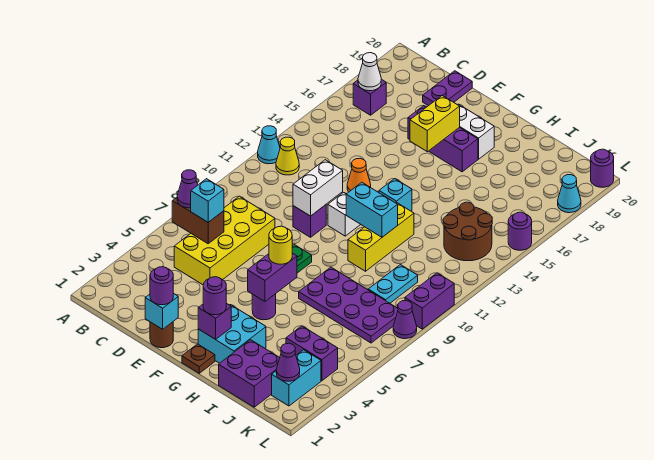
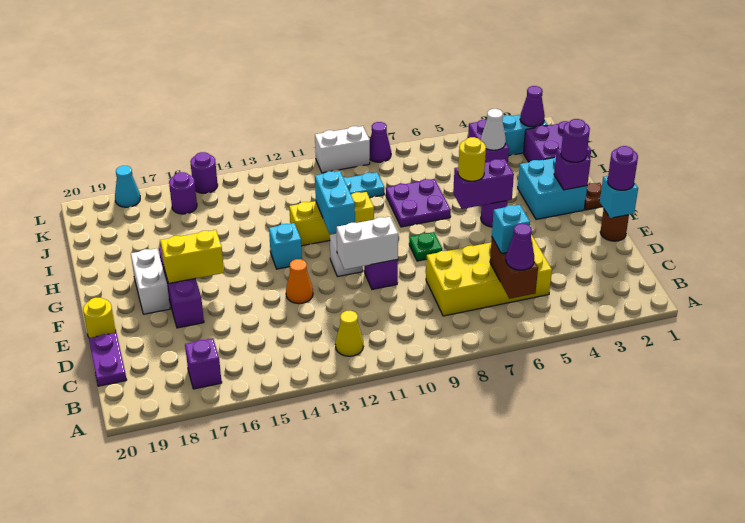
cyan cone A12 level 1 -> none
white cone B17 level 2 -> white cone J4 level 2
purple plate D19:D20 level 1 -> purple plate C20:D20 level 1
none -> yellow round brick E20 level 1
purple plate H7:K8 level 1 -> purple plate H7:I8 level 1
brown round brick J13:K14 level 1 -> none
purple brick L9:L10 level 1 -> white brick L9:L10 level 1
purple round brick L20 level 1 -> purple round brick K16 level 1

